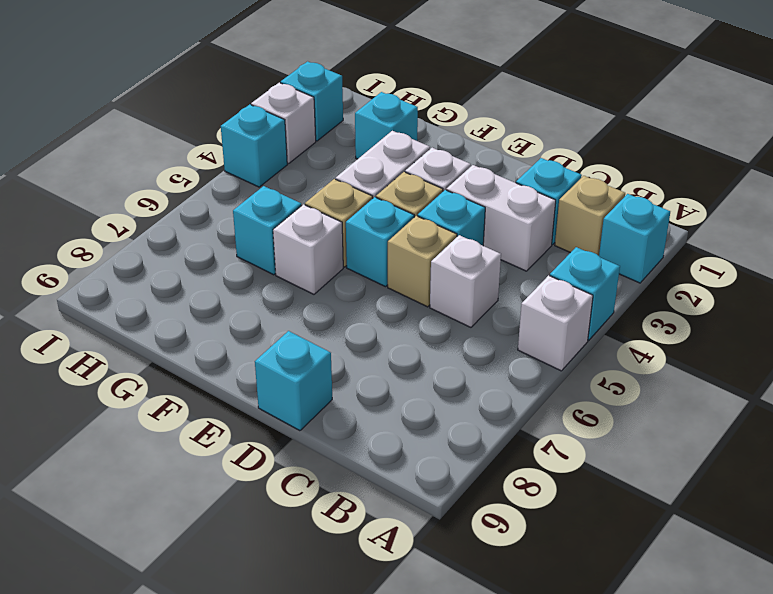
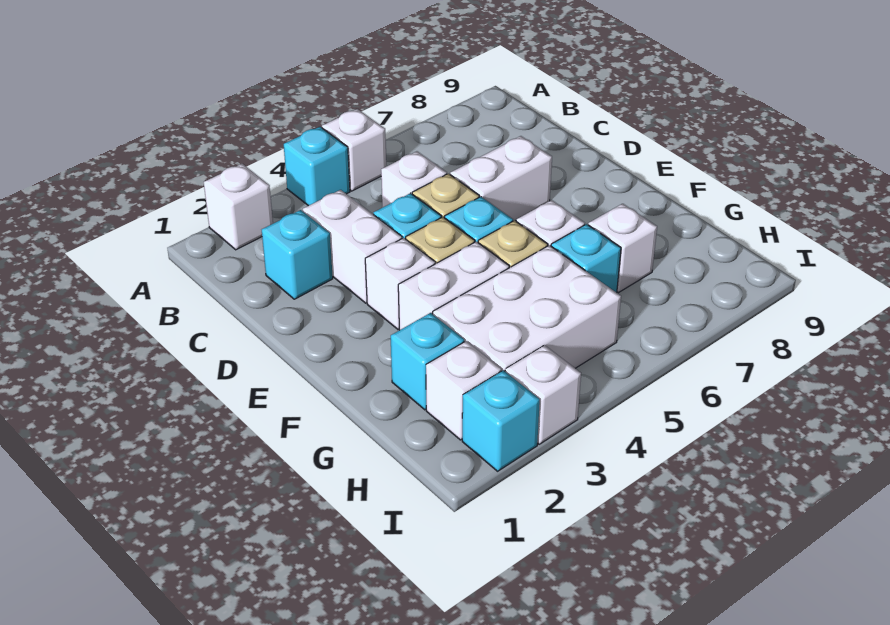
cyan brick A2 level 1 -> white brick A2 level 1
tan brick B2 level 1 -> none
none -> white brick D6:D7 level 1
cyan brick D9 level 1 -> none
none -> white brick G3:H5 level 1
none -> white brick G7 level 1
none -> white brick H2 level 1
cyan brick I4 level 1 -> none

